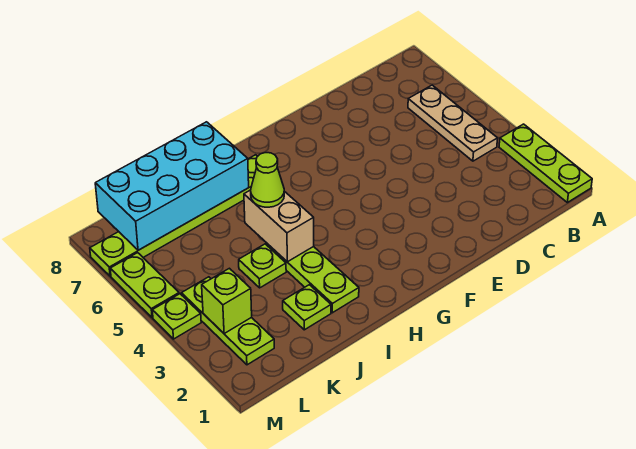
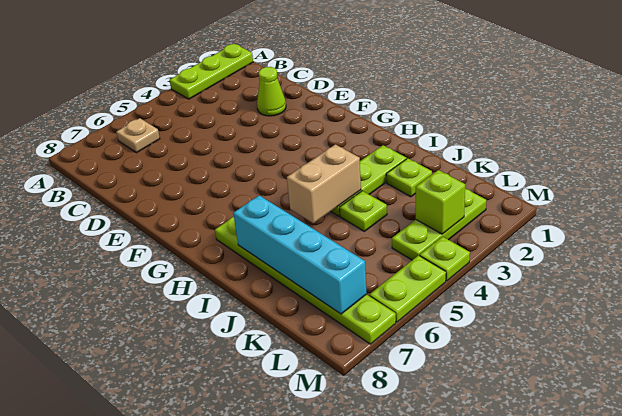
tan plate B4:B6 level 1 -> tan plate B6 level 1
lime cone I5 level 3 -> lime cone D2 level 1
cyan brick I7:L8 level 2 -> cyan brick I7:L7 level 2

